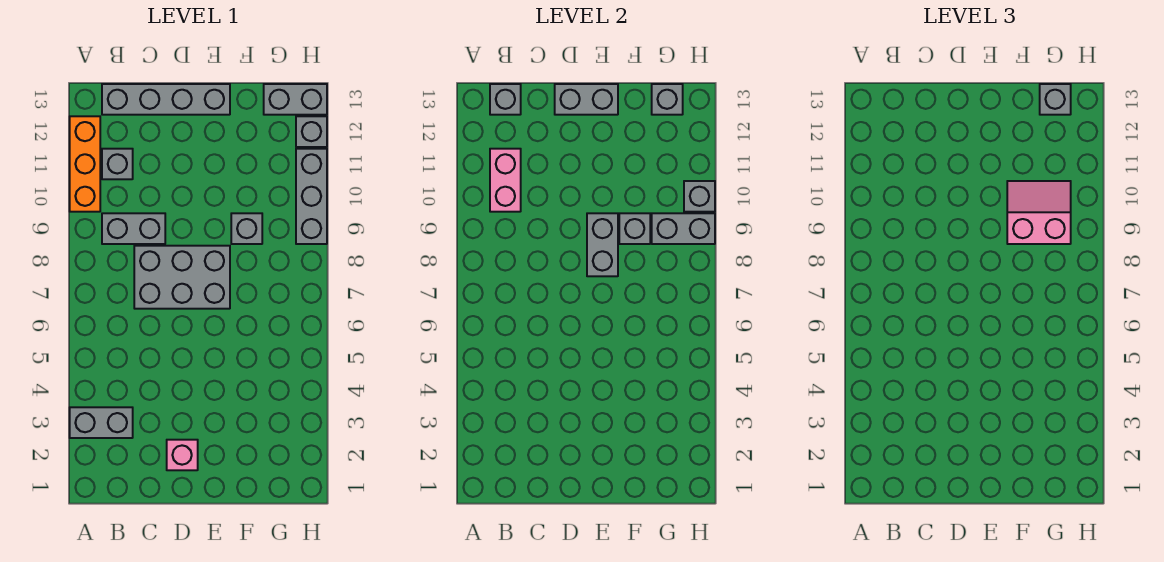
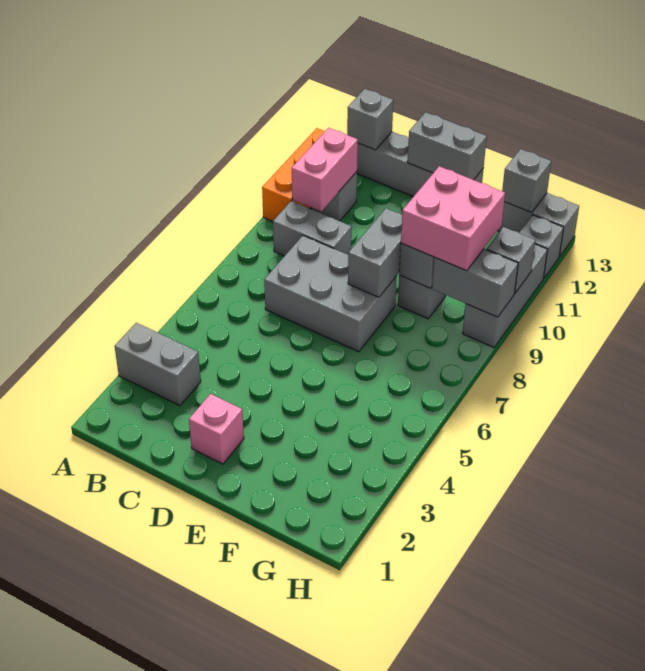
pink slope F9:G10 level 3 top 9 -> pink brick F9:G10 level 3
grey brick G13 level 3 -> none

